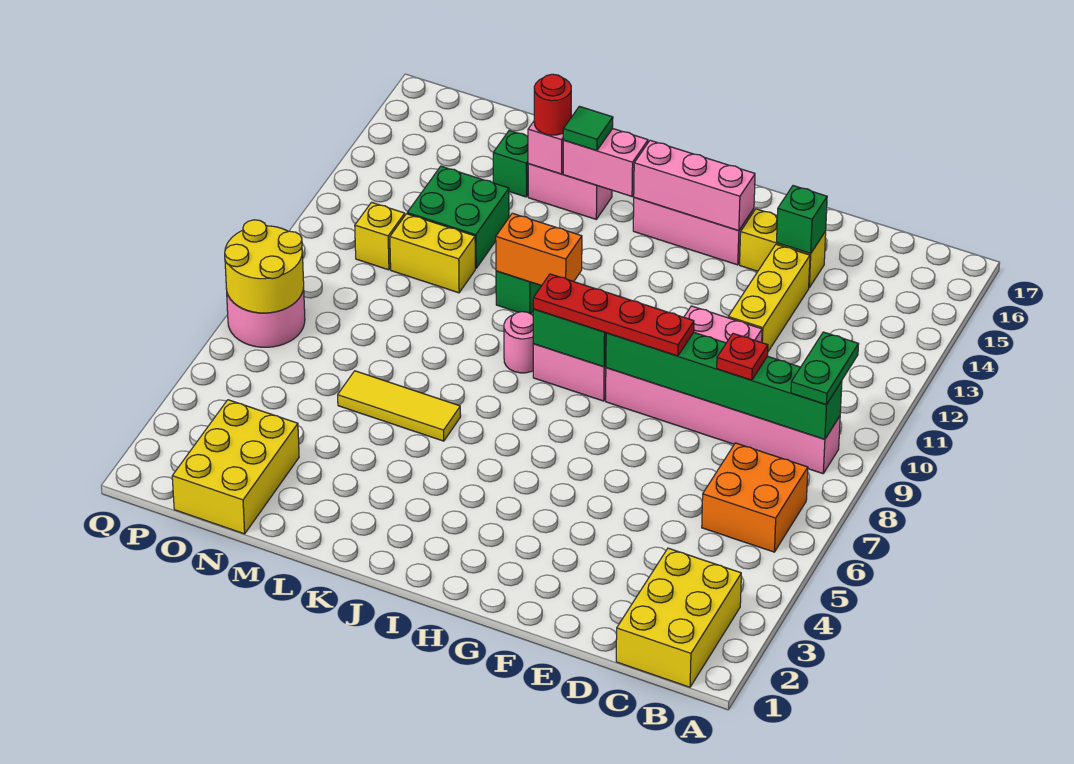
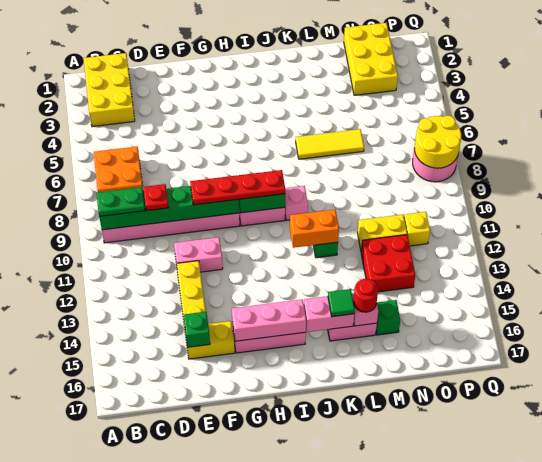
green plate B9:B10 level 3 -> green plate B9:C9 level 3
pink round brick J9 level 1 -> pink brick J9 level 1
green brick M12:N13 level 1 -> red brick M12:N13 level 1

